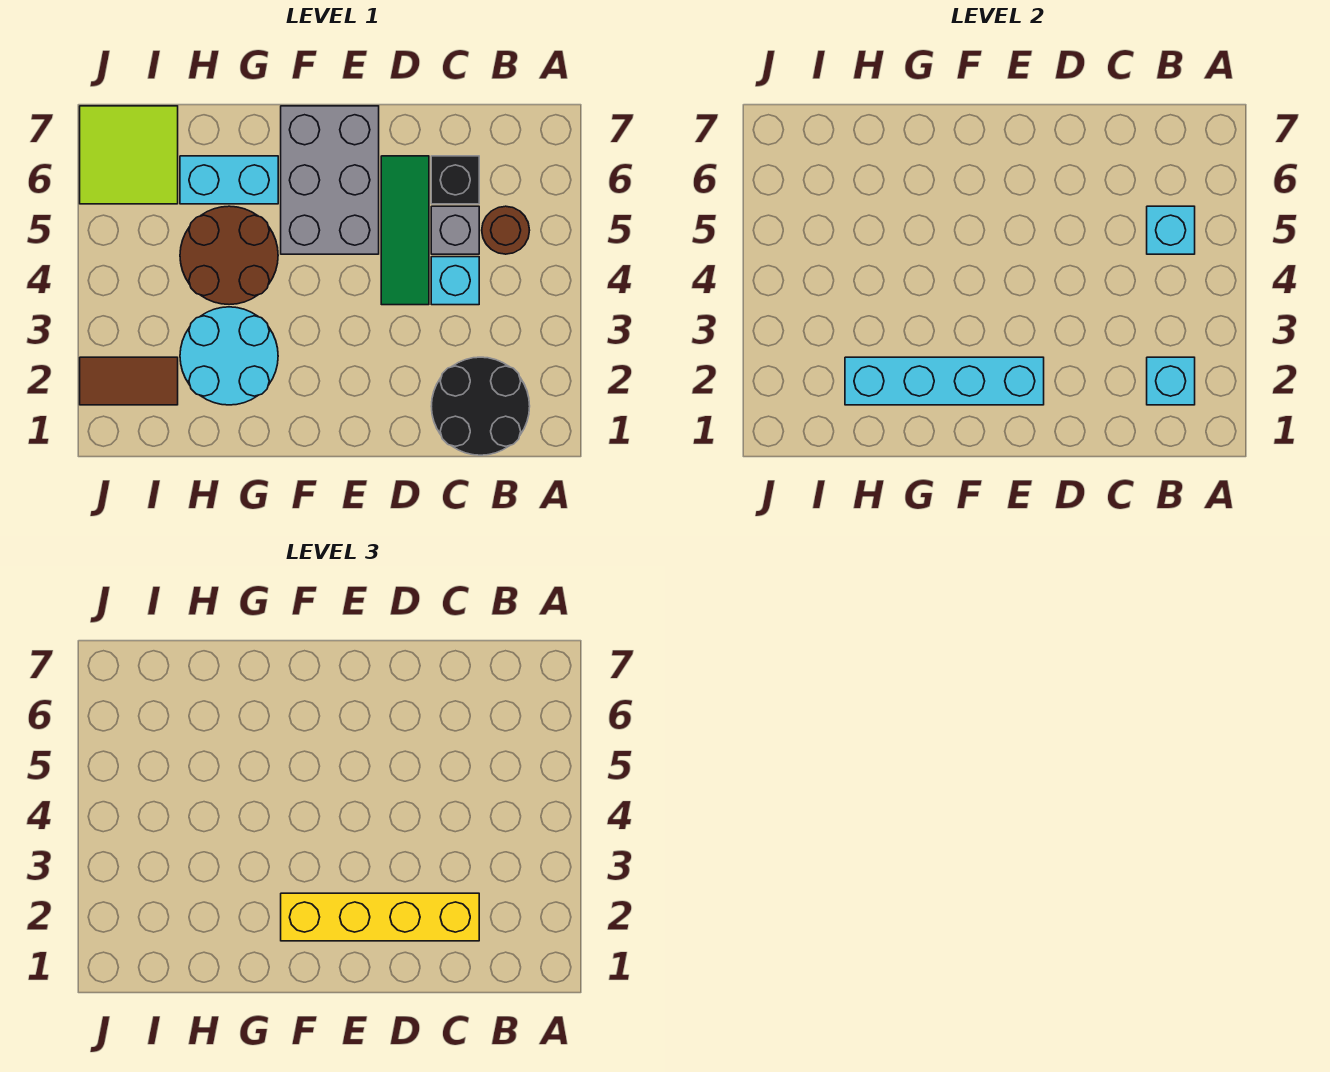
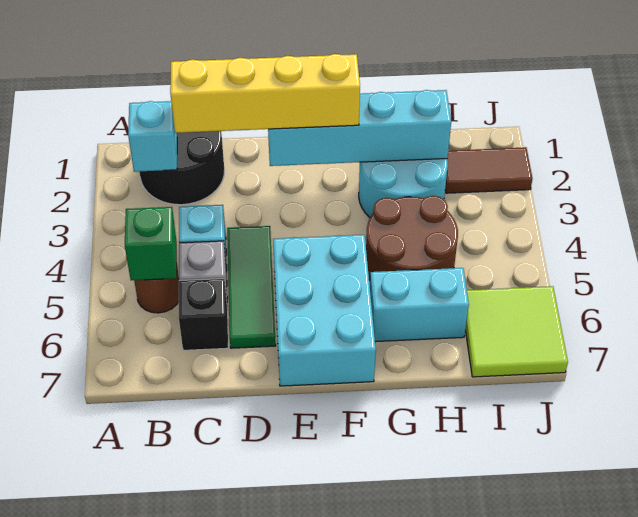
cyan brick B5 level 2 -> green brick B5 level 2
grey brick E5:F7 level 1 -> cyan brick E5:F7 level 1

